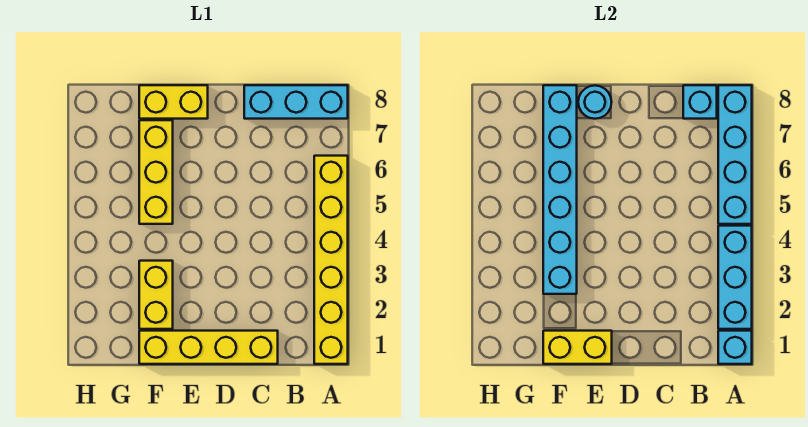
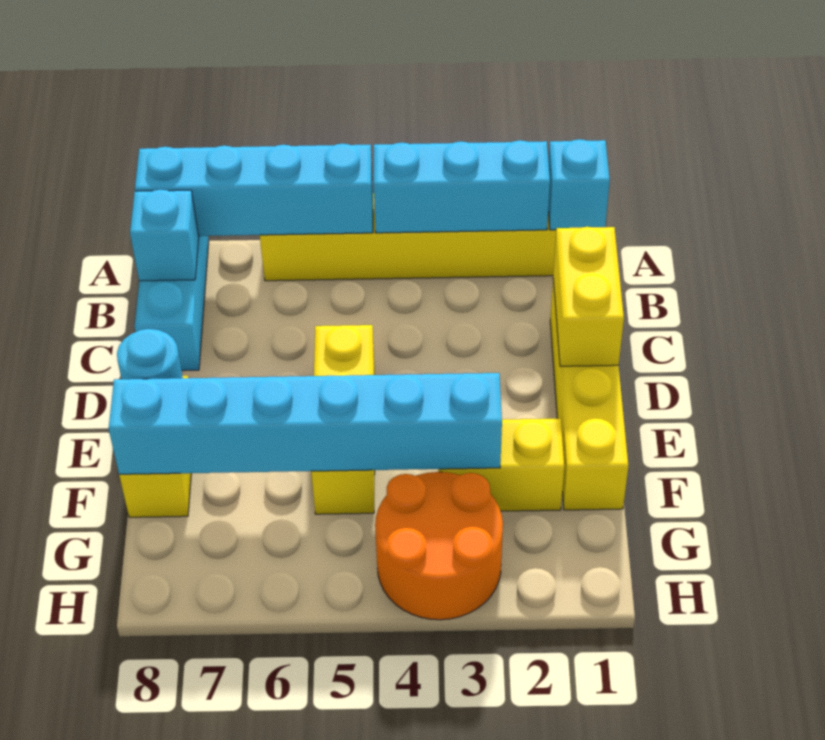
yellow brick E1:F1 level 2 -> yellow brick C1:D1 level 2
yellow brick F5:F7 level 1 -> yellow brick D5:F5 level 1
none -> orange round brick G3:H4 level 1

